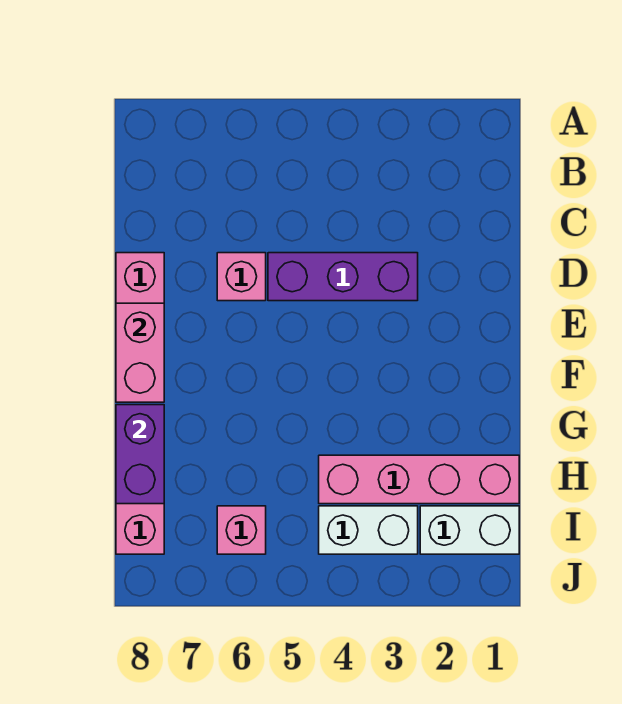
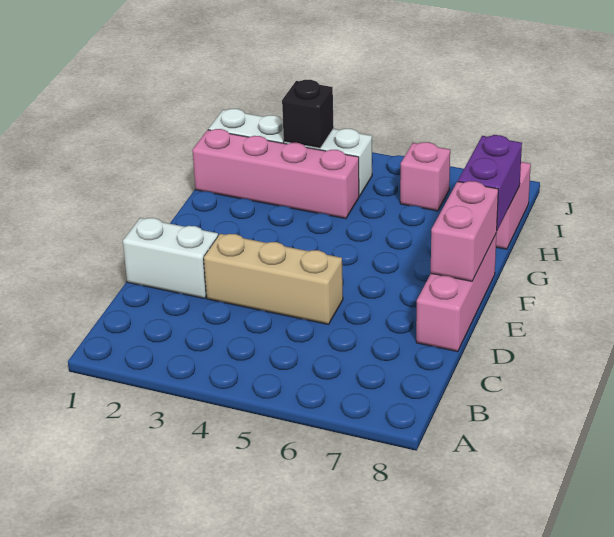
none -> white brick D1:D2 level 1
purple brick D3:D5 level 1 -> tan brick D3:D5 level 1
pink brick D6 level 1 -> none
none -> black brick I3 level 2

